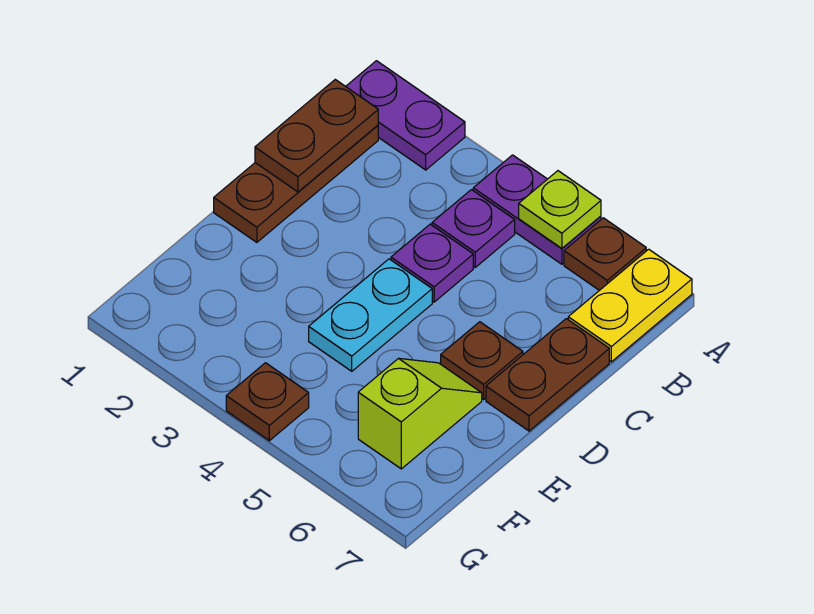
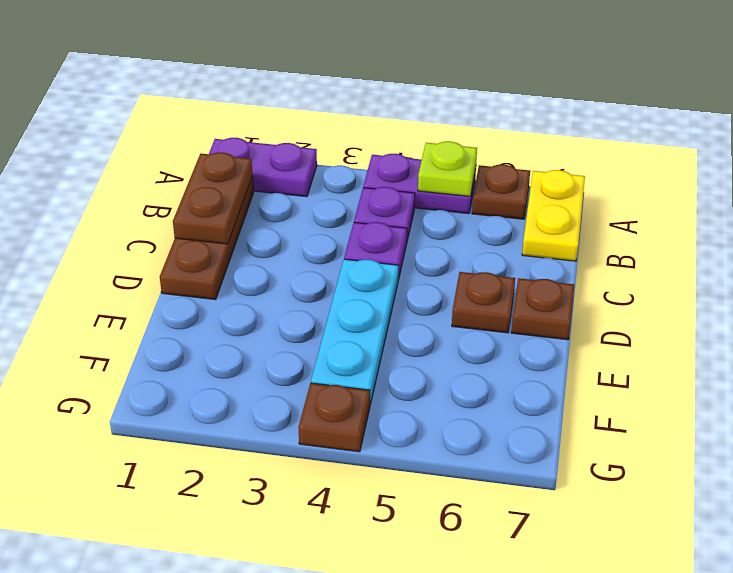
brown plate C7:D7 level 1 -> brown plate D7 level 1
cyan plate D4:E4 level 1 -> cyan plate D4:F4 level 1
lime slope E6:F6 level 1 top F -> none

